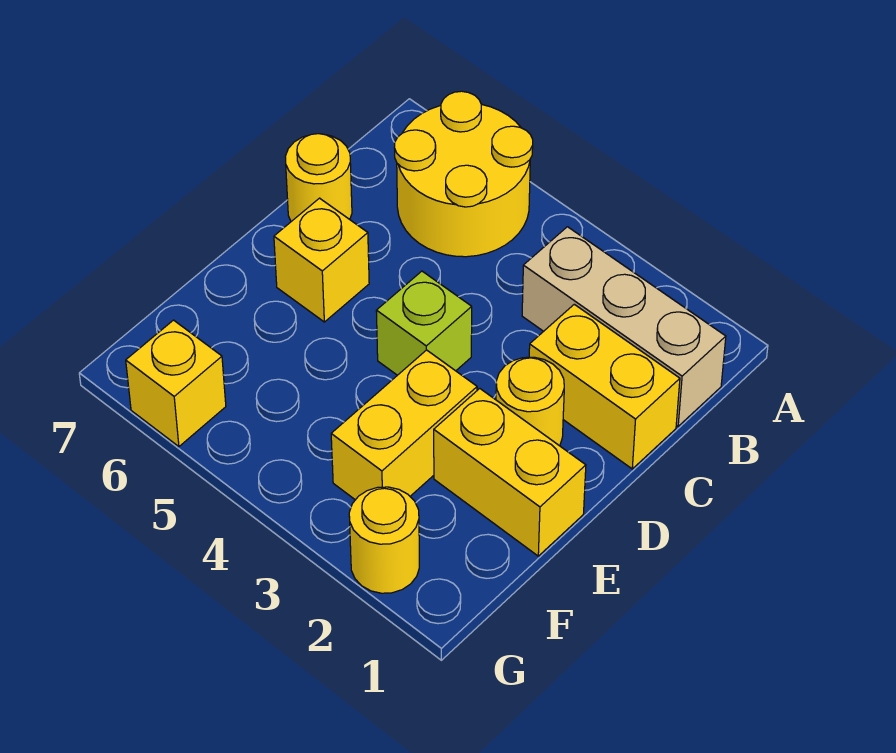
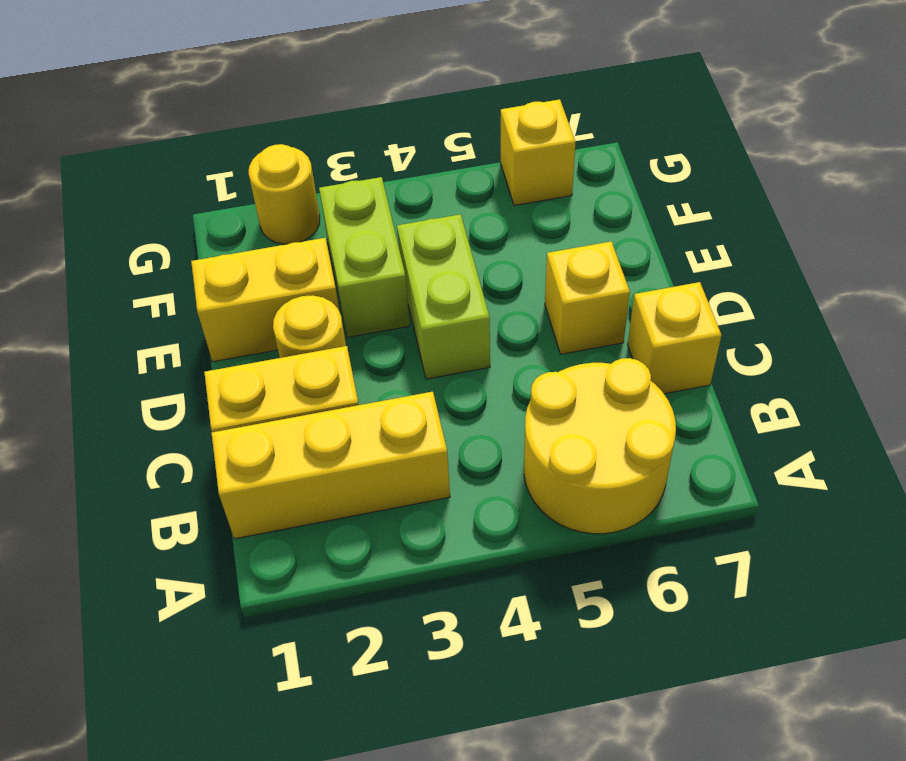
tan brick B1:B3 level 1 -> yellow brick B1:B3 level 1
yellow round brick C7 level 1 -> yellow brick C7 level 1
lime brick D4 level 1 -> lime brick D4:E4 level 1
yellow brick E3:F3 level 1 -> lime brick E3:F3 level 1

